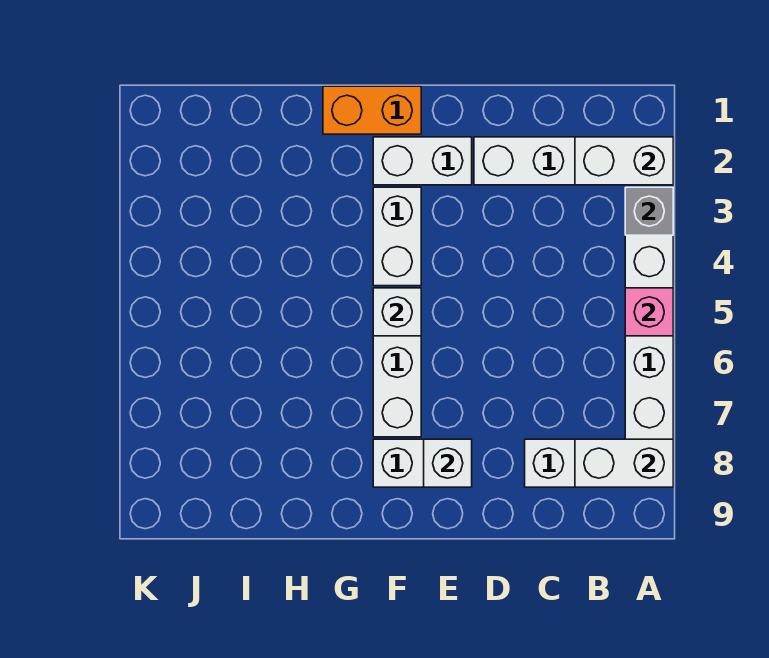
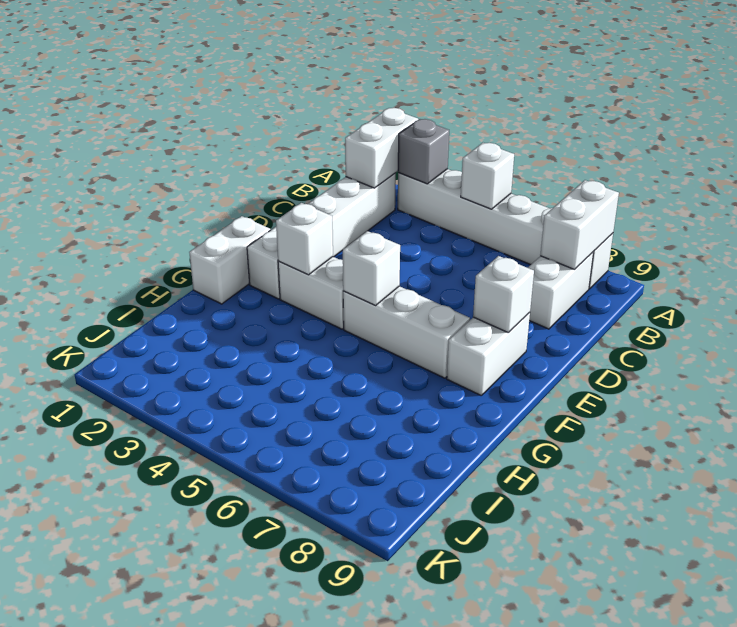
pink brick A5 level 2 -> white brick A5 level 2
orange brick F1:G1 level 1 -> white brick F1:G1 level 1
none -> white brick F3 level 2

